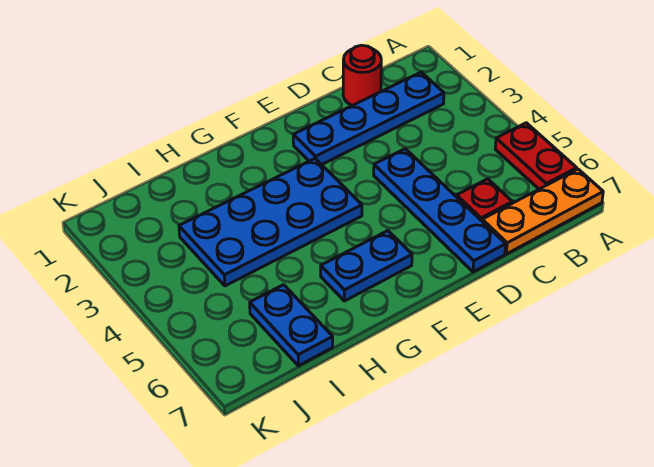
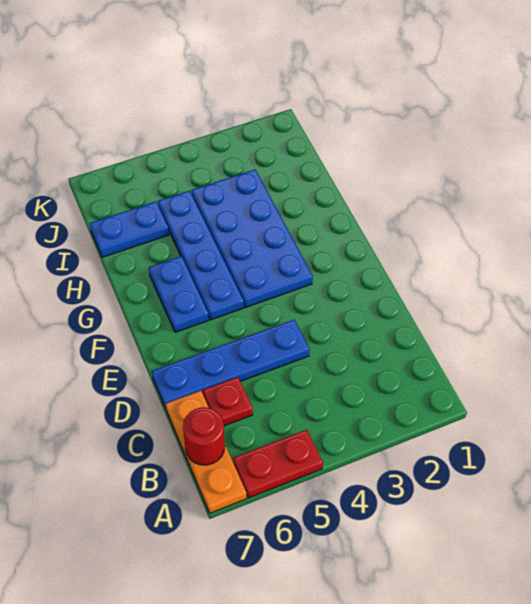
blue plate B2:E2 level 1 -> blue plate F5:I5 level 1
red round brick C1 level 1 -> red round brick B7 level 2

